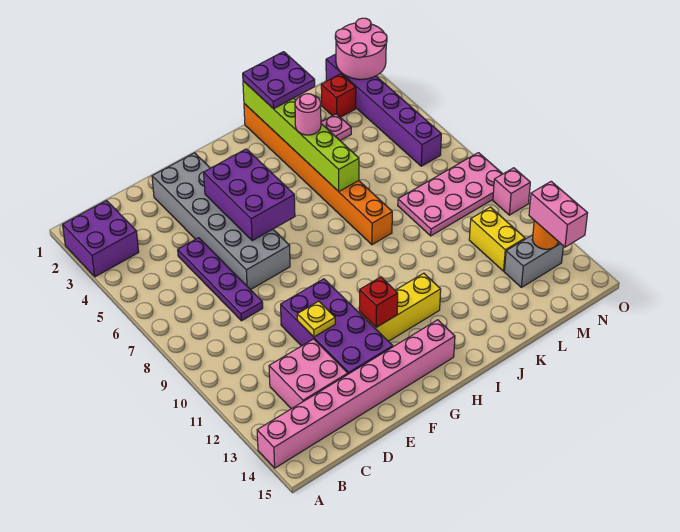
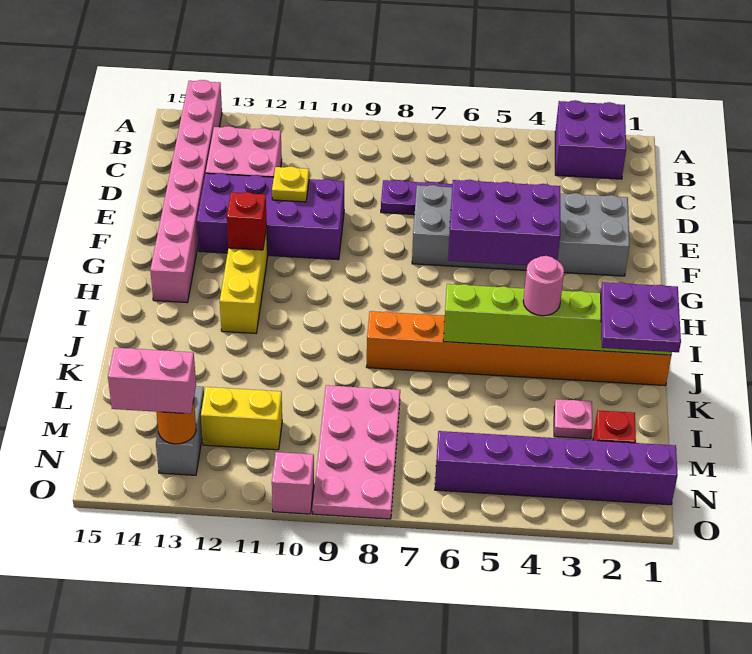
pink round brick N1:O2 level 2 -> none

